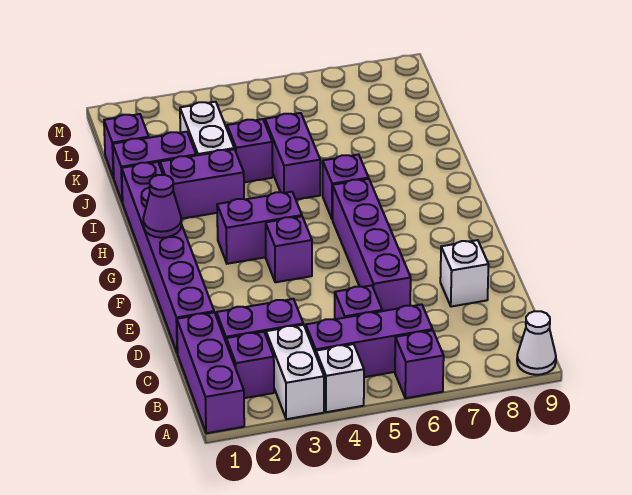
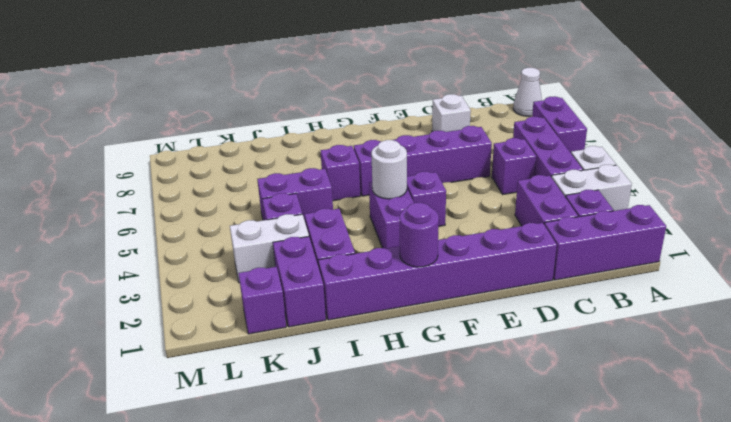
purple brick A6 level 1 -> purple brick A6:A7 level 1
purple cone G1 level 2 -> purple round brick G1 level 2
none -> white round brick G4 level 2

